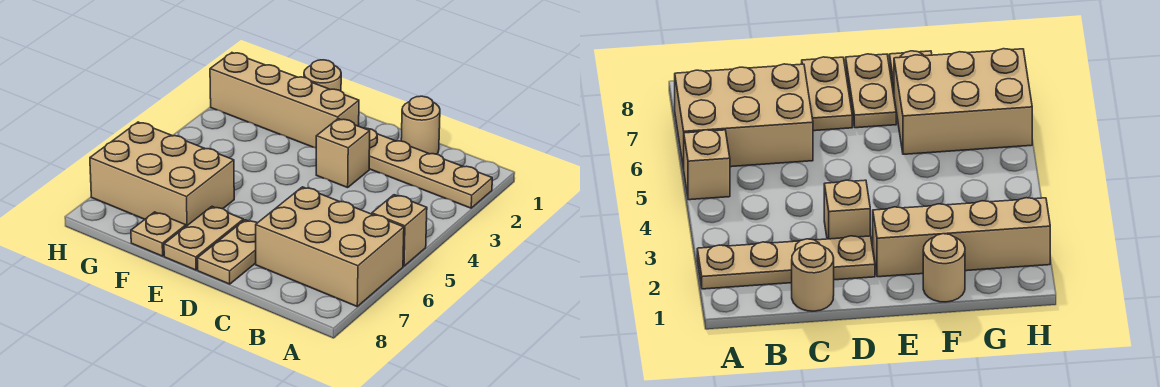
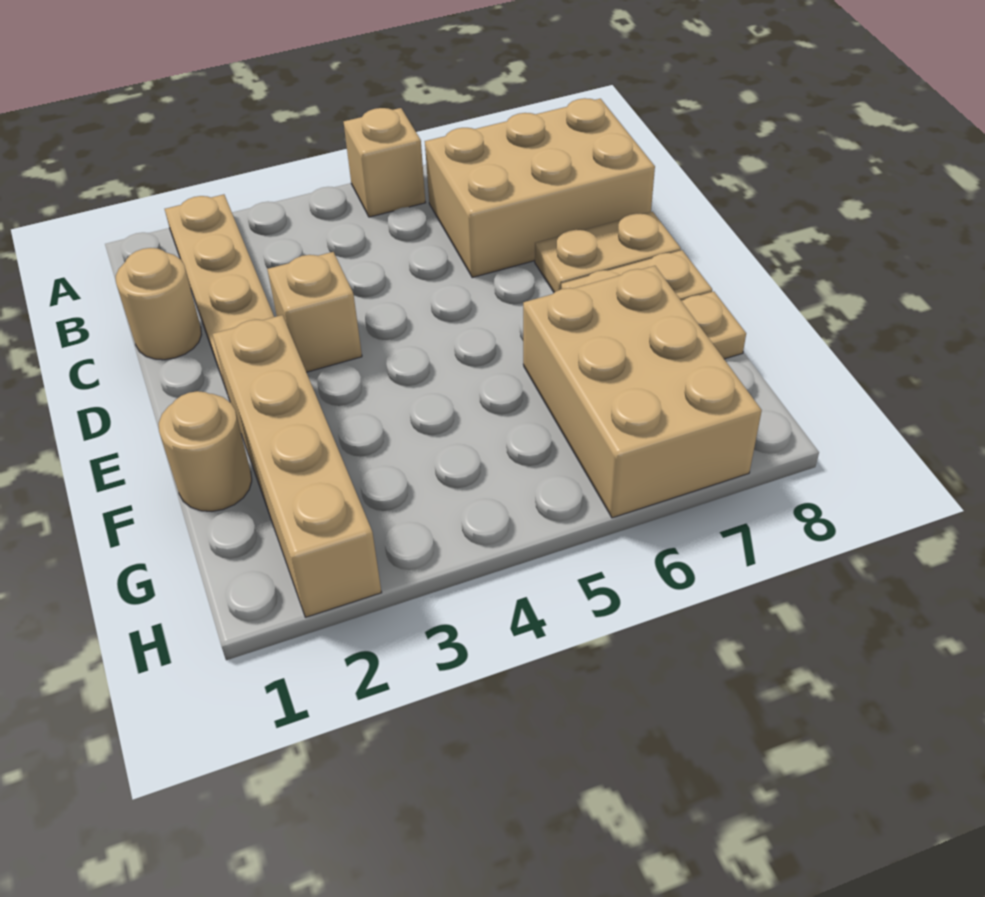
tan brick A6:C7 level 1 -> tan brick B6:C8 level 1

